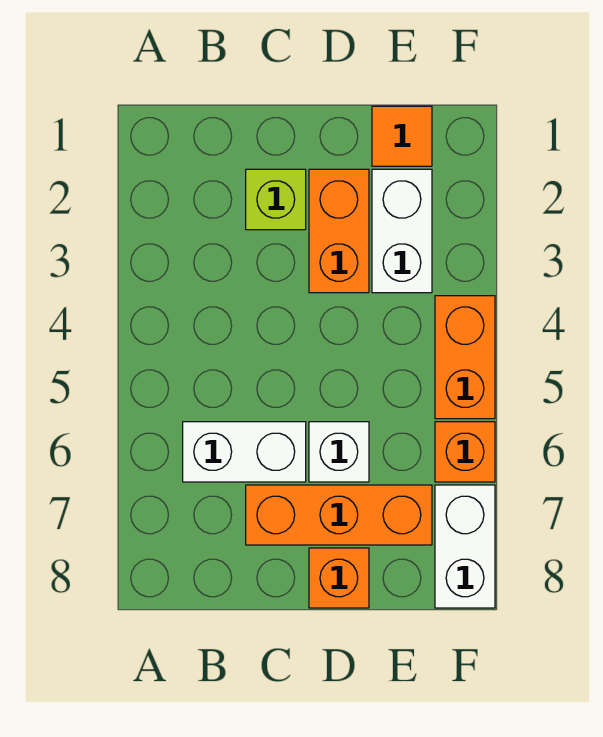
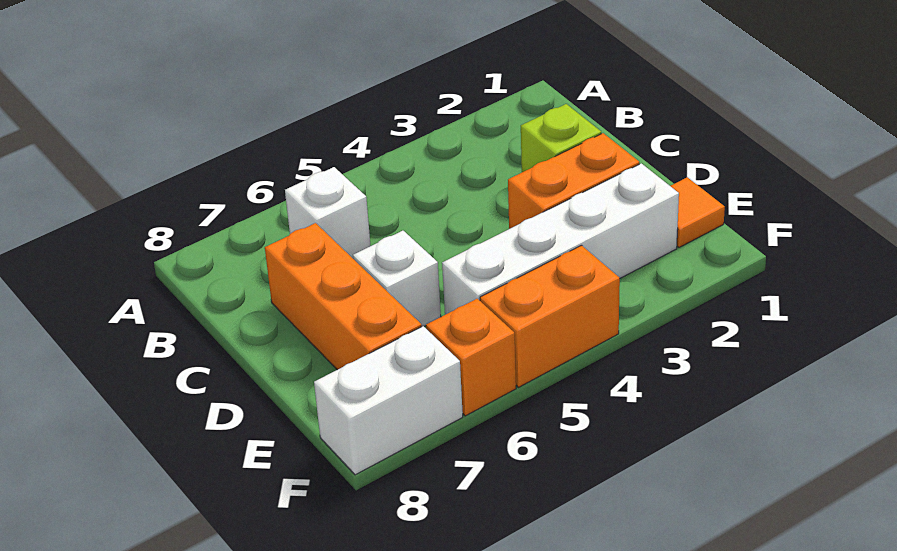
white brick B6:C6 level 1 -> white brick B6 level 1
orange brick D8 level 1 -> none
white brick E2:E3 level 1 -> white brick E2:E5 level 1

